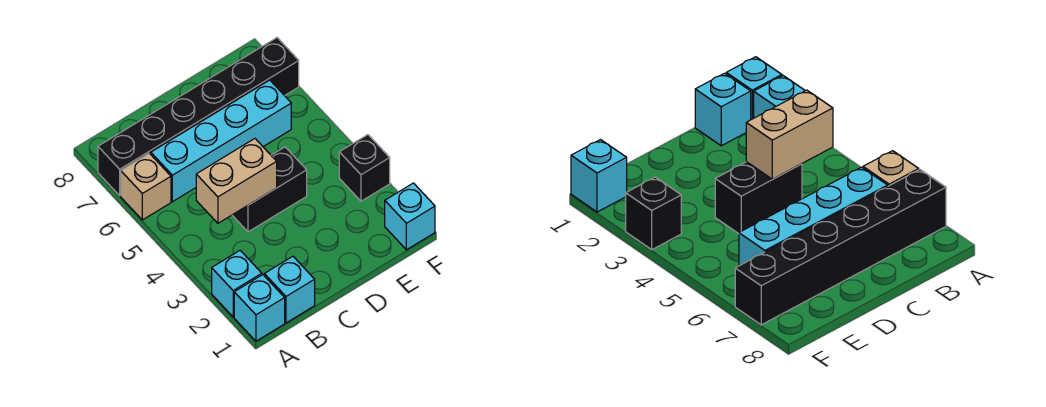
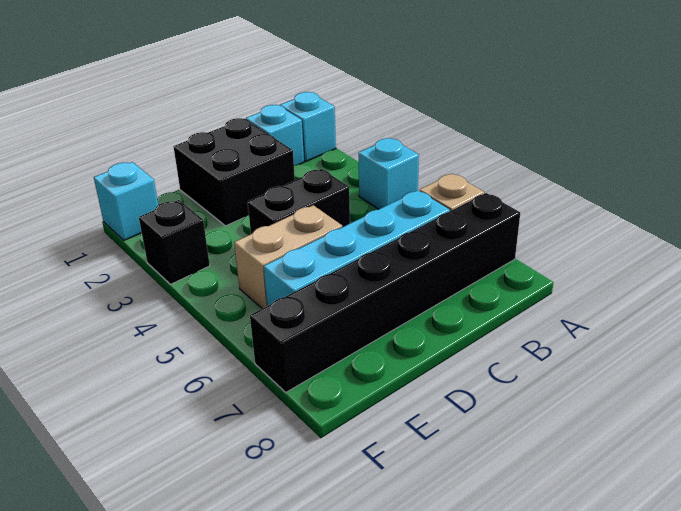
cyan brick A2 level 1 -> cyan brick A4 level 1
tan brick B4:C4 level 2 -> tan brick D5:E5 level 1
none -> black brick C1:D2 level 1

